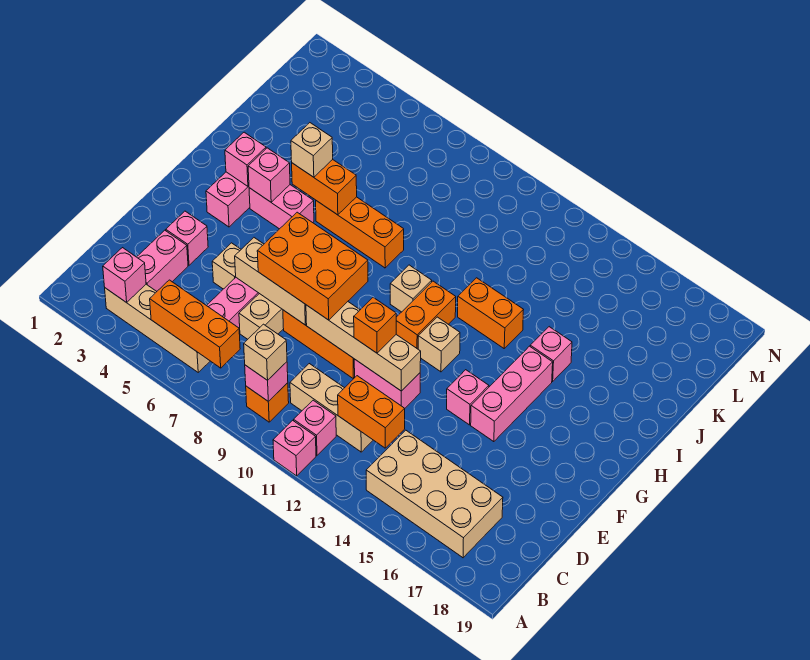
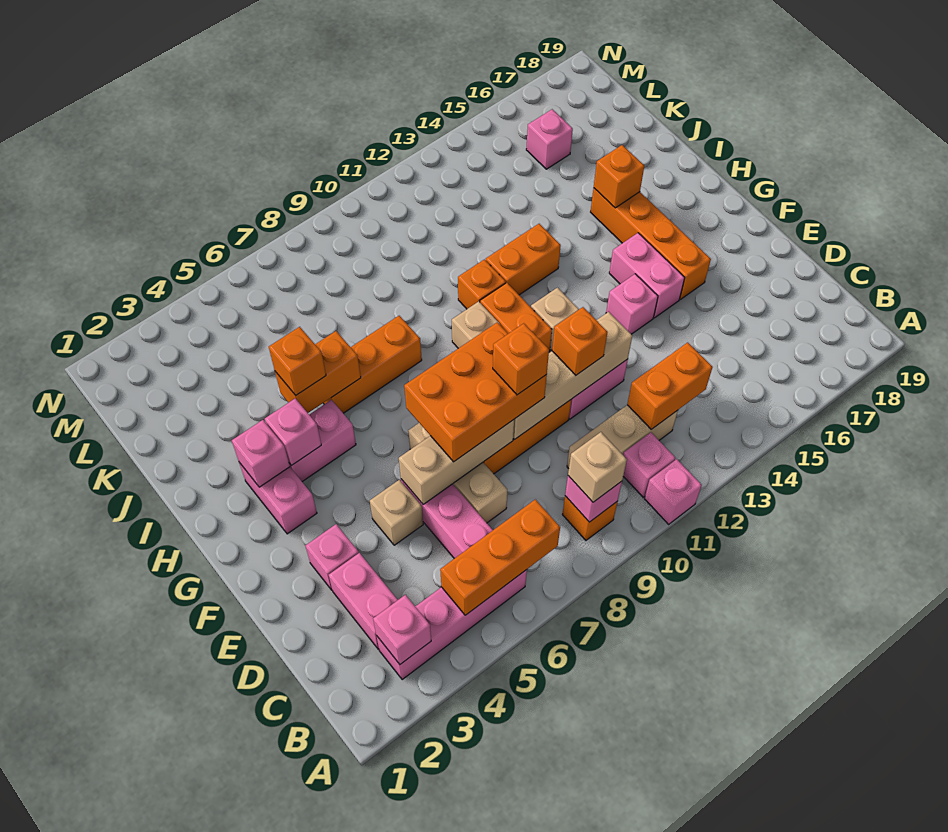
tan brick B3:B6 level 1 -> pink brick B3:B6 level 1
tan brick B14:C17 level 1 -> none
none -> orange brick E9 level 4
pink brick F15:H15 level 1 -> pink brick F15:G15 level 1
none -> orange brick F16:I16 level 1
tan brick I5 level 3 -> orange brick I5 level 3
none -> orange brick I11 level 1
pink brick I15 level 1 -> pink brick L16 level 1
none -> orange brick I16 level 2

